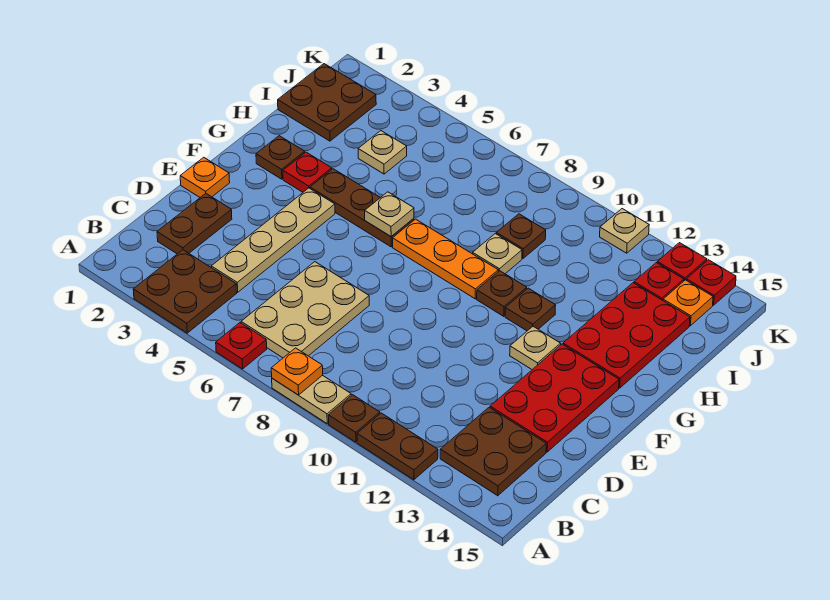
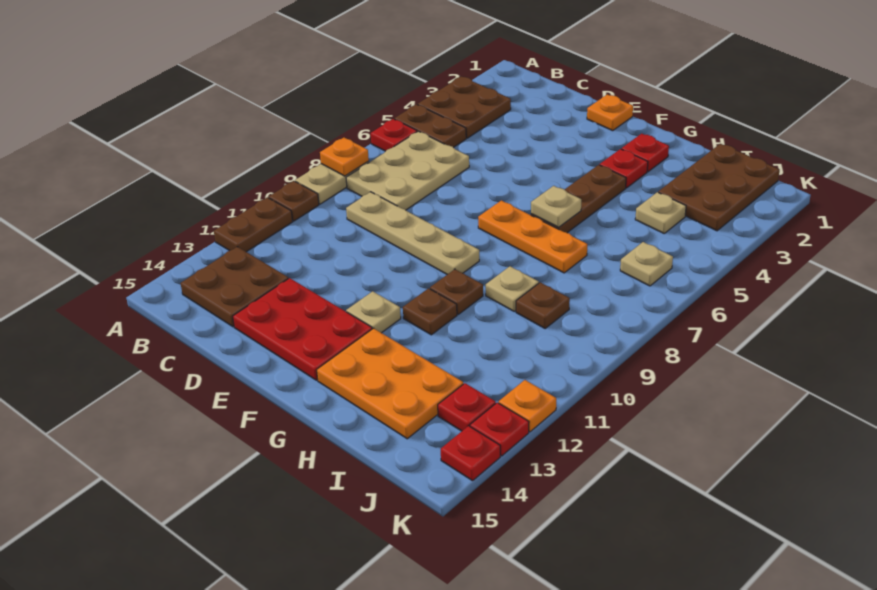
tan plate B6:D7 level 1 -> tan plate B6:C8 level 1
brown plate C2:D2 level 1 -> brown plate A5:B5 level 1
tan plate C4:F4 level 1 -> tan plate C9:F9 level 1
brown plate G2 level 1 -> red plate G2 level 1
orange plate G7:G9 level 1 -> orange plate F7:H7 level 1
red plate G13:I14 level 1 -> orange plate G13:I14 level 1
brown plate I1:J2 level 1 -> brown plate I1:J3 level 1
orange plate J14 level 1 -> orange plate K12 level 1
tan plate K11 level 1 -> tan plate J6 level 1

